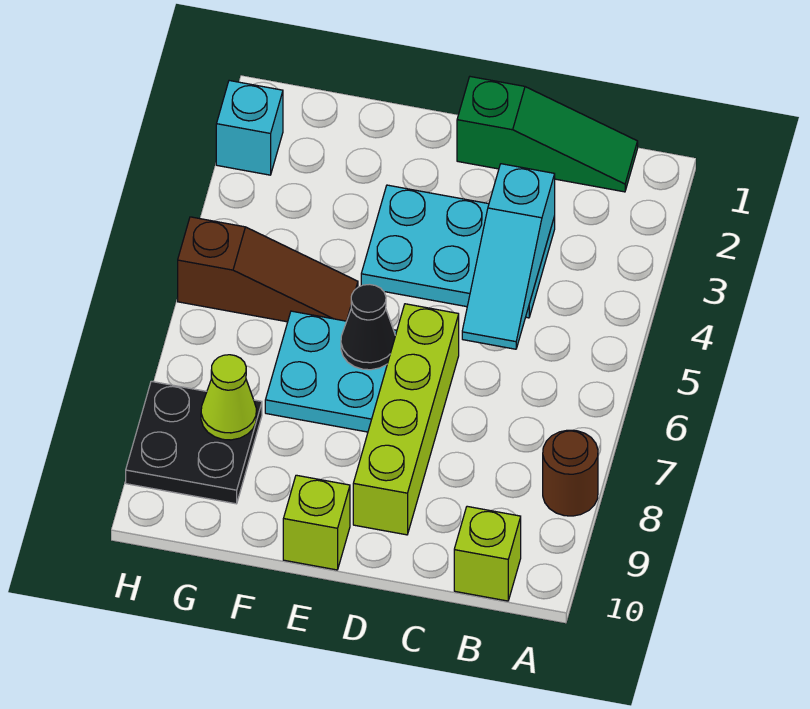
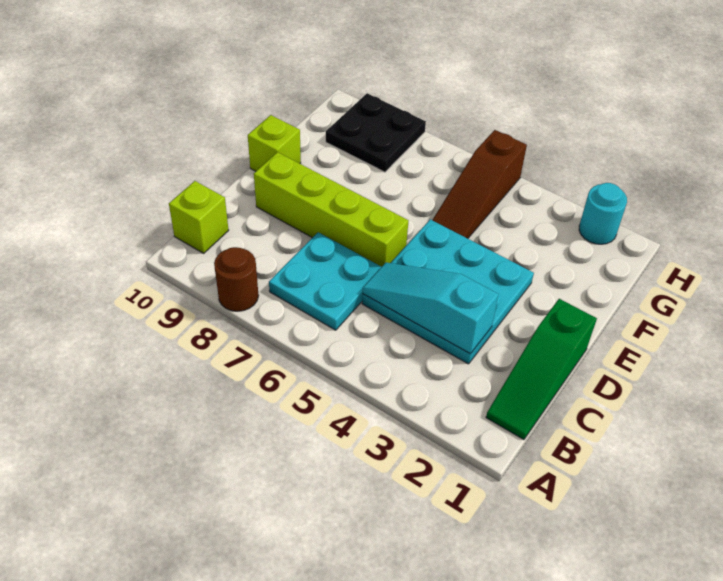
cyan plate C3:E4 level 1 -> cyan plate C3:E5 level 1
cyan plate E6:F7 level 1 -> cyan plate B6:C7 level 1
black cone E6 level 2 -> none
lime cone G8 level 2 -> none
cyan brick H2 level 1 -> cyan round brick H2 level 1

